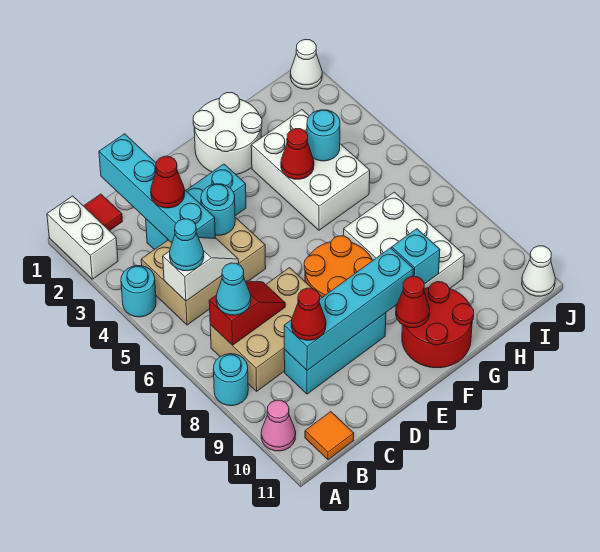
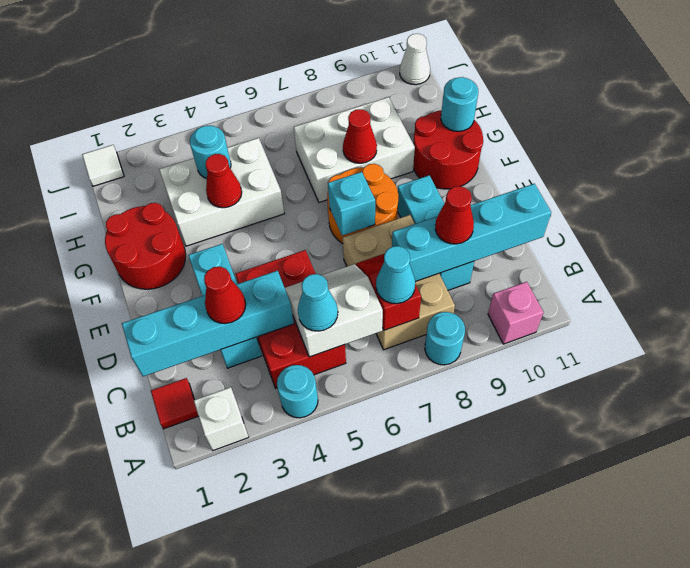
white brick A1:A2 level 1 -> white brick A2 level 1
pink cone A10 level 1 -> pink brick A10 level 1
tan brick B4:D5 level 1 -> red brick B4:D5 level 1
white slope B5:C5 level 2 top B -> white slope B5:C6 level 2 top B
orange tile B11 level 1 -> none
cyan brick C9:F9 level 2 -> cyan brick C8:C11 level 2
cyan round brick D4 level 2 -> cyan round brick G11 level 2
white round brick F1:G2 level 1 -> red round brick F1:G2 level 1
red cone F10 level 2 -> red cone G8 level 2
cyan brick G9 level 2 -> cyan brick E7 level 2
white cone J1 level 1 -> white tile J1 level 1

